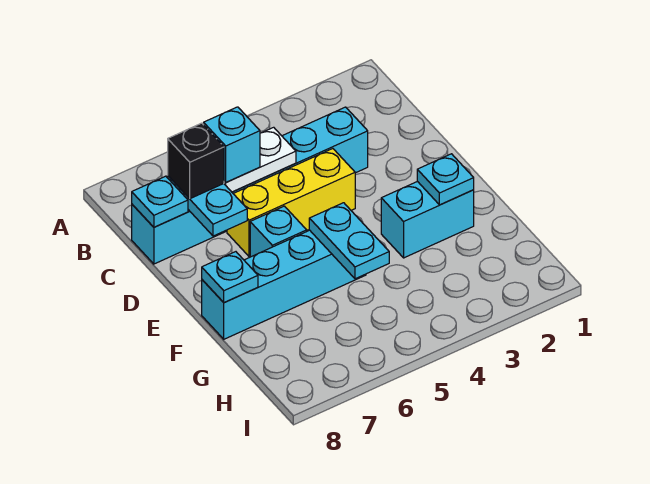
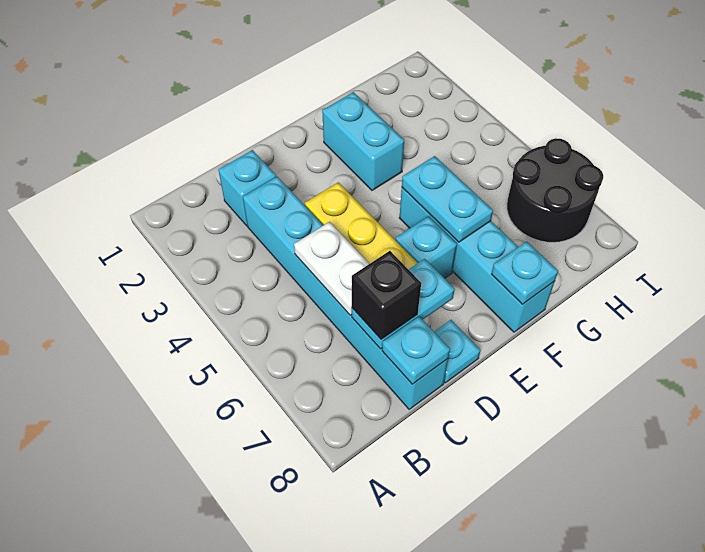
cyan brick C6 level 3 -> cyan brick C2 level 1
cyan plate F2 level 2 -> cyan plate D8 level 1
cyan plate F5:G5 level 2 -> cyan plate F5:F6 level 2
none -> black round brick H6:I7 level 1

